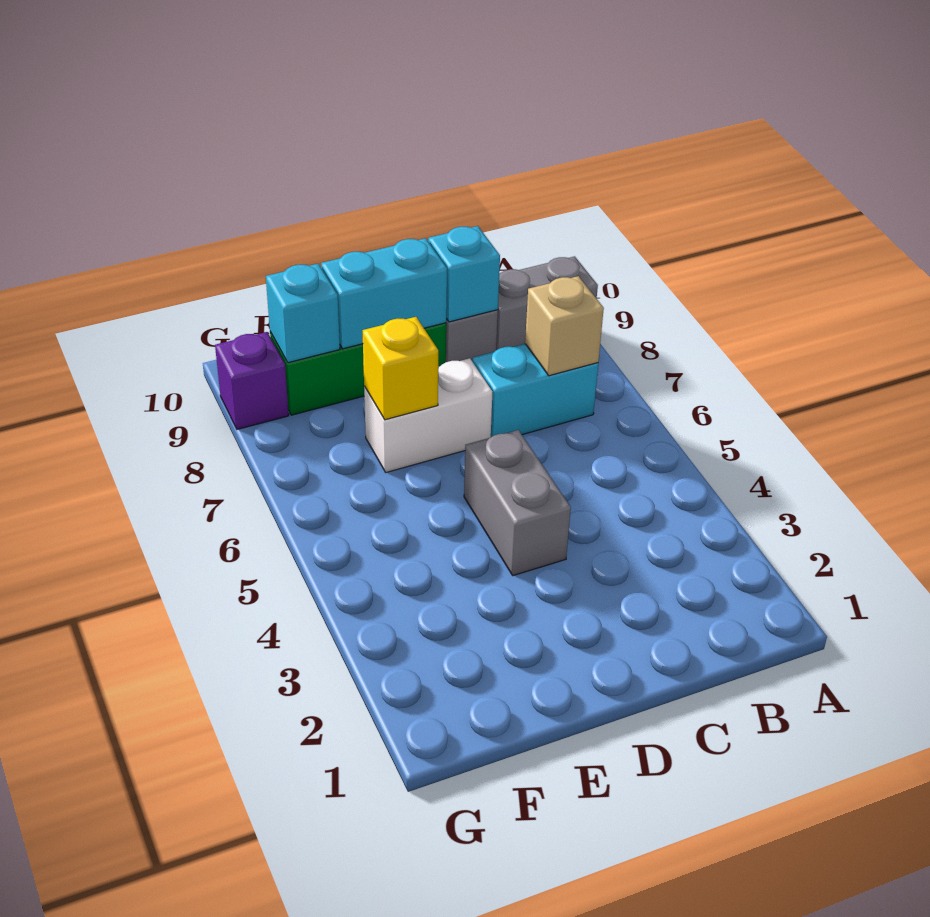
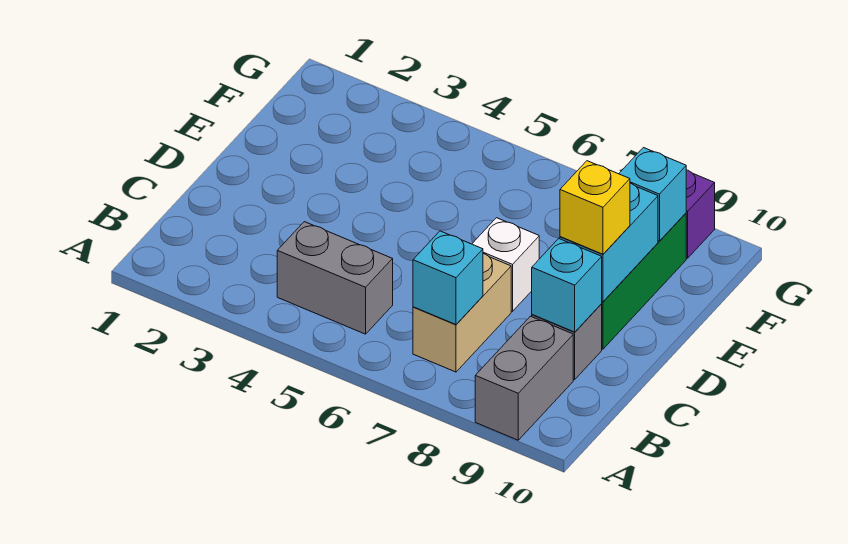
cyan brick B7:C7 level 1 -> tan brick B7:C7 level 1
tan brick B7 level 2 -> cyan brick B7 level 2
grey brick D4:D5 level 1 -> grey brick B4:B5 level 1
white brick D7:E7 level 1 -> white brick D7 level 1
yellow brick E7 level 2 -> yellow brick D9 level 3

